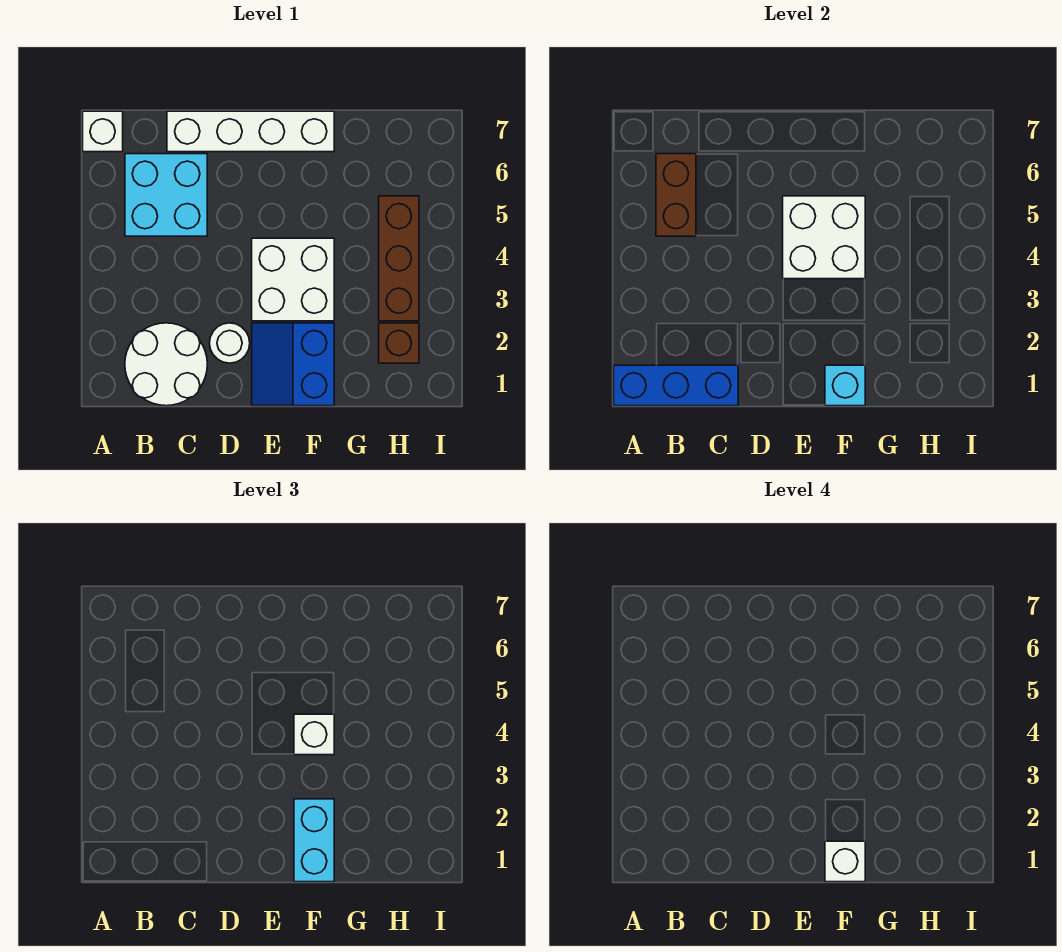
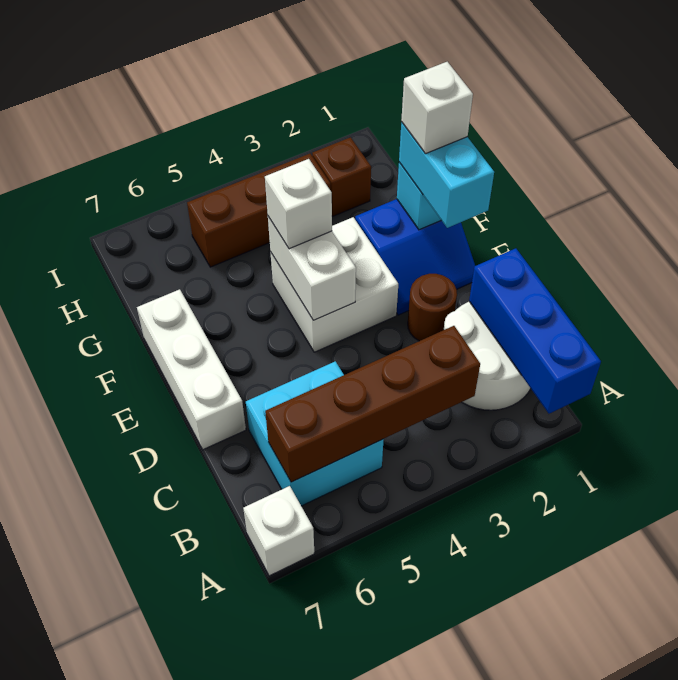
brown brick B5:B6 level 2 -> brown brick B3:B6 level 2
white brick C7:F7 level 1 -> white brick D7:F7 level 1
white round brick D2 level 1 -> brown round brick D2 level 1
white brick E4:F5 level 2 -> white brick E4:F4 level 2
cyan brick F1:F2 level 3 -> cyan brick E1:F1 level 3

